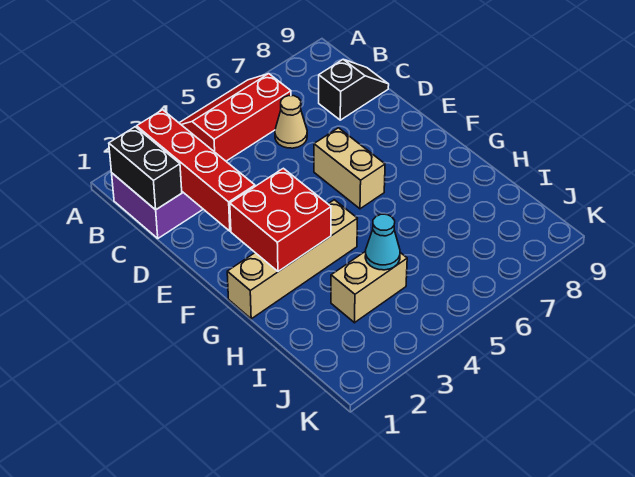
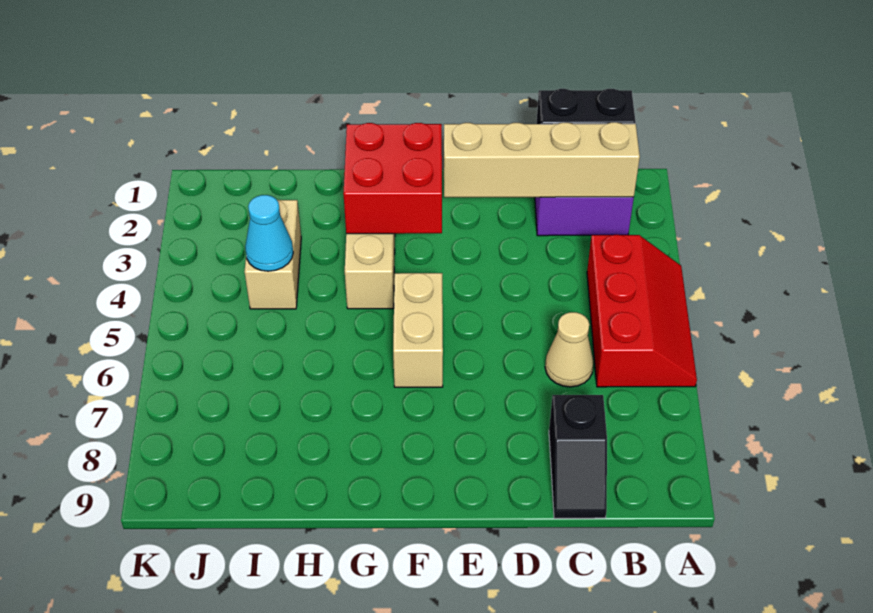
red brick B2:E2 level 2 -> tan brick B2:E2 level 2
tan brick E6:F6 level 1 -> tan brick F5:F6 level 1

